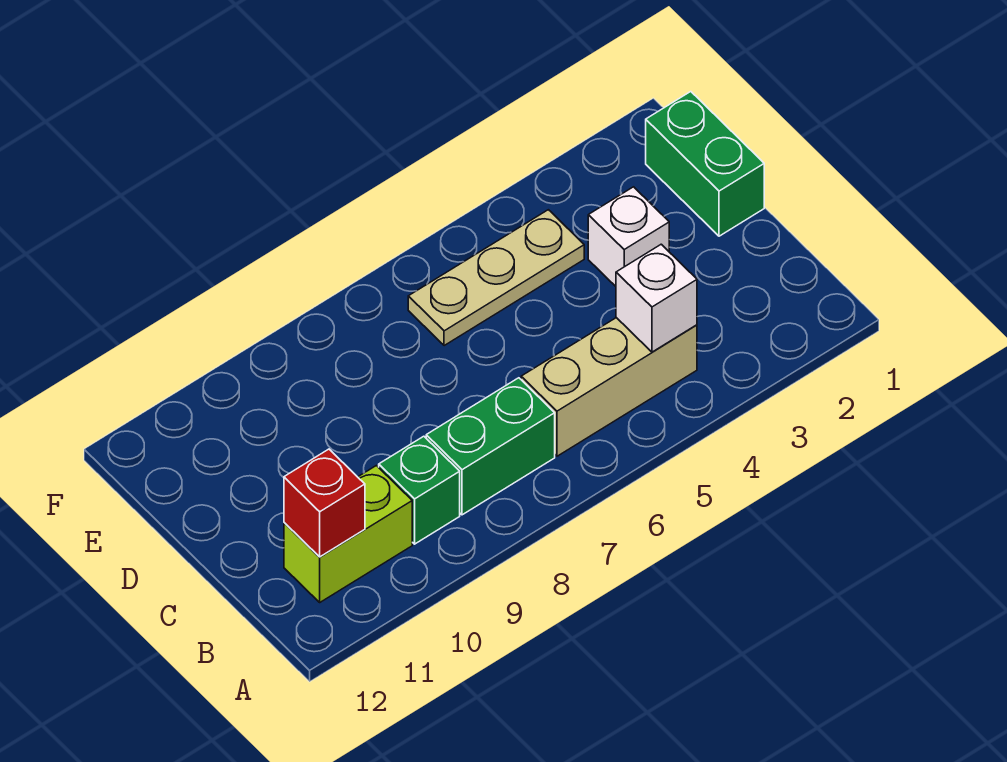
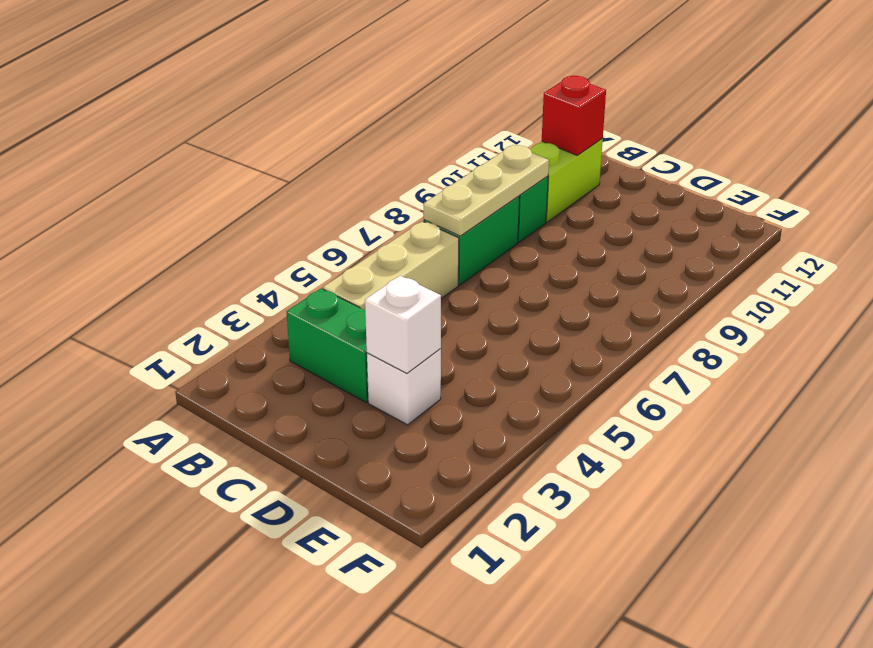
white brick B4 level 2 -> white brick D3 level 2
green brick D1:E1 level 1 -> green brick B3:C3 level 1
tan plate E4:E6 level 1 -> tan plate B7:B9 level 2

